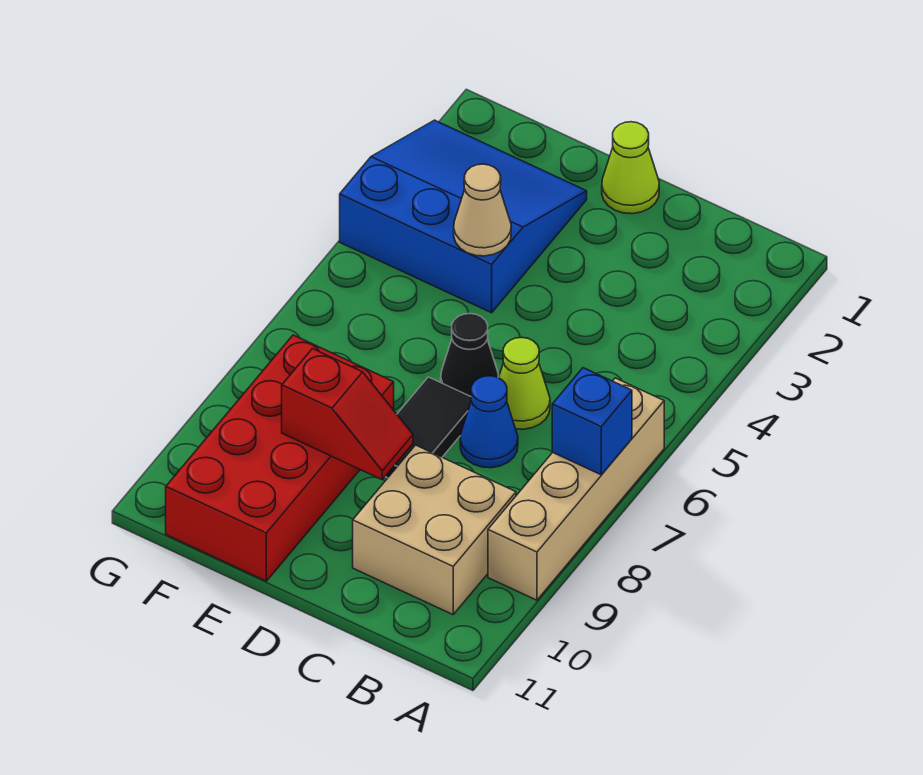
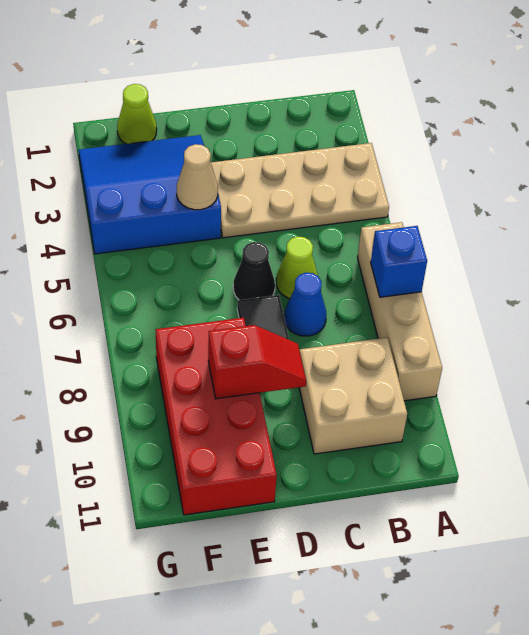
none -> tan plate A3:D4 level 1
lime cone D1 level 1 -> lime cone F1 level 1

